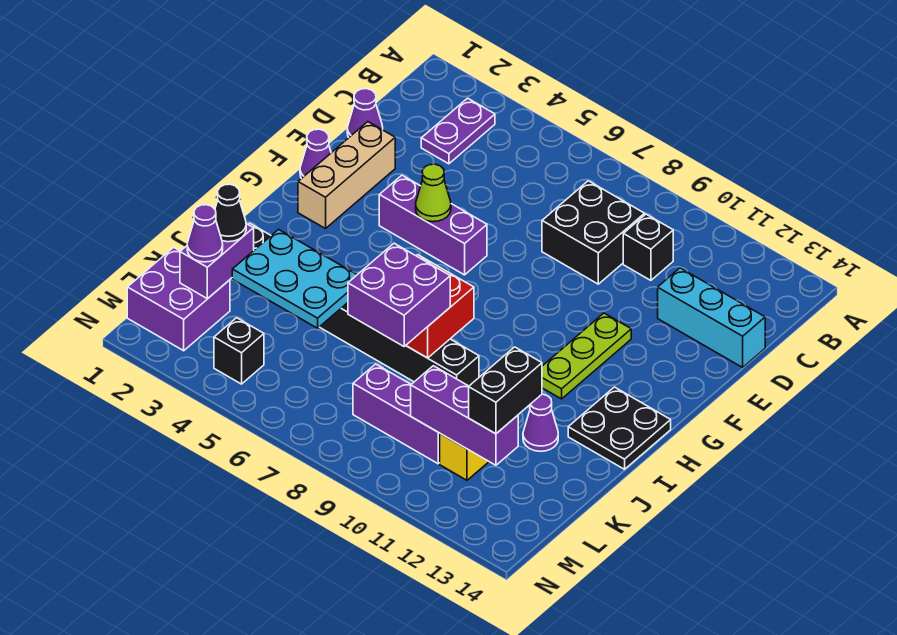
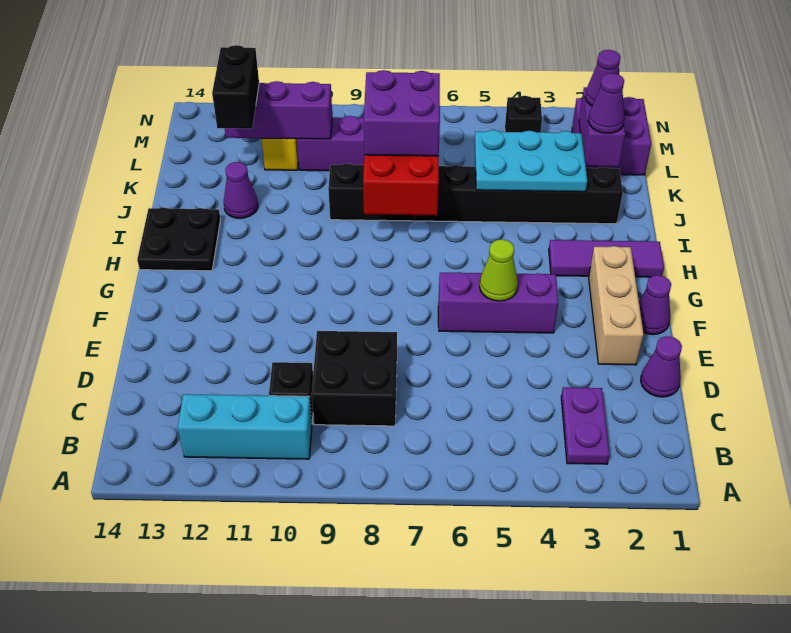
cyan brick D12:D14 level 1 -> cyan brick B10:B12 level 1
lime plate F11:H11 level 1 -> none
none -> purple tile H1:H3 level 1
black cone K2 level 3 -> purple cone K2 level 3

